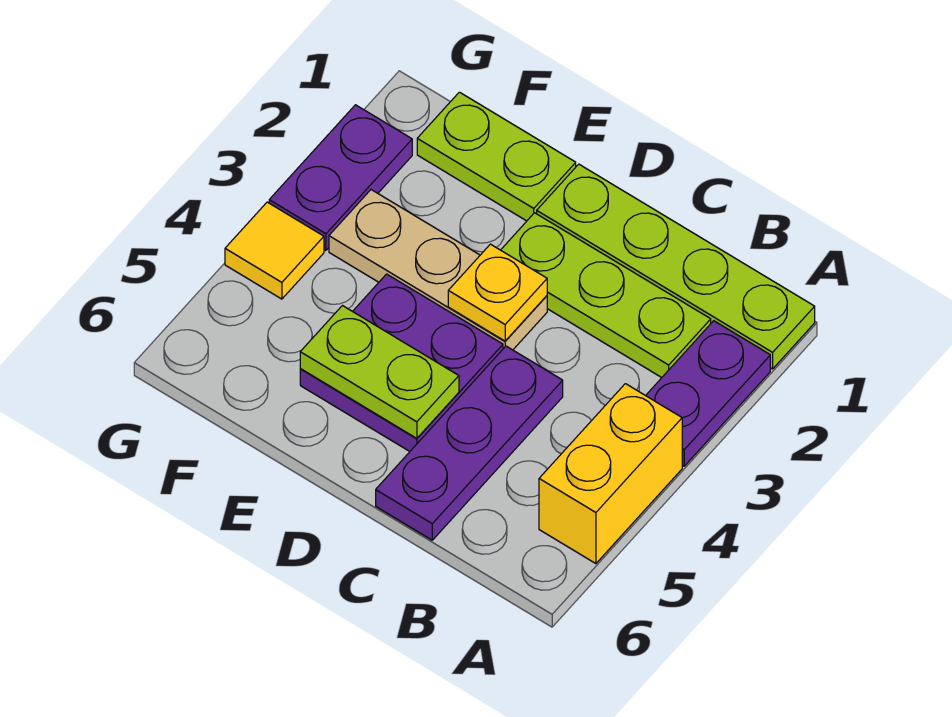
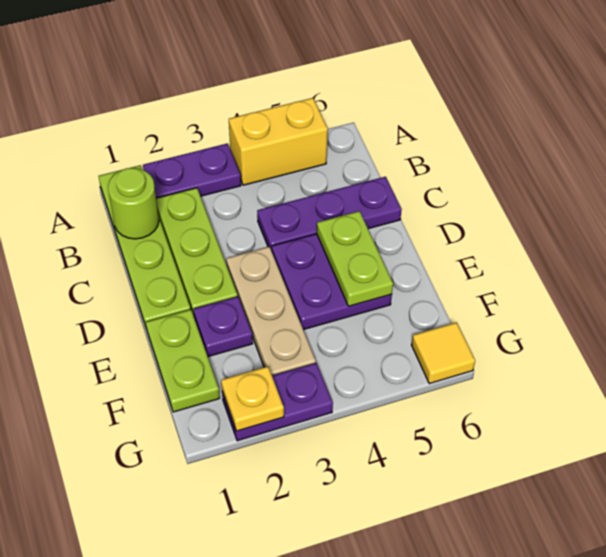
none -> lime round brick B1 level 2
yellow plate D3 level 2 -> yellow plate G2 level 2
none -> purple plate E2 level 1
yellow tile G4 level 1 -> yellow tile G6 level 1

